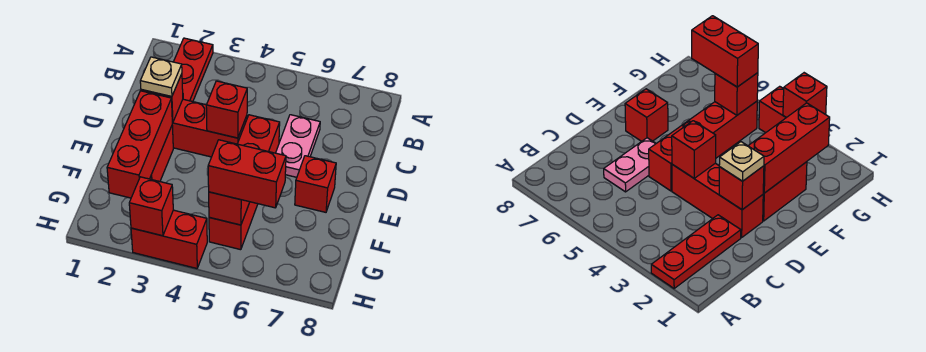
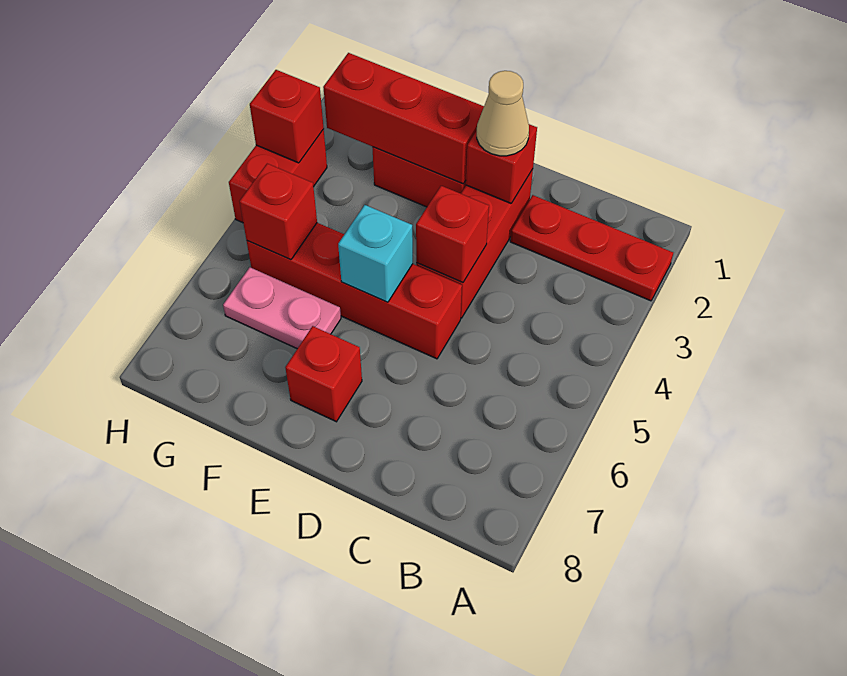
pink plate C6:D6 level 1 -> pink plate F6:G6 level 1
tan plate D2 level 3 -> tan cone D2 level 3
none -> cyan brick E5 level 2
red brick G5:G6 level 3 -> none

